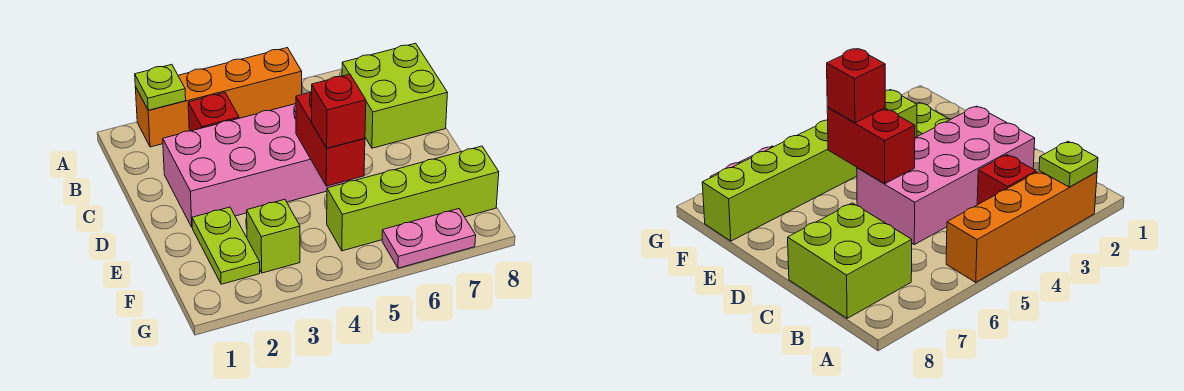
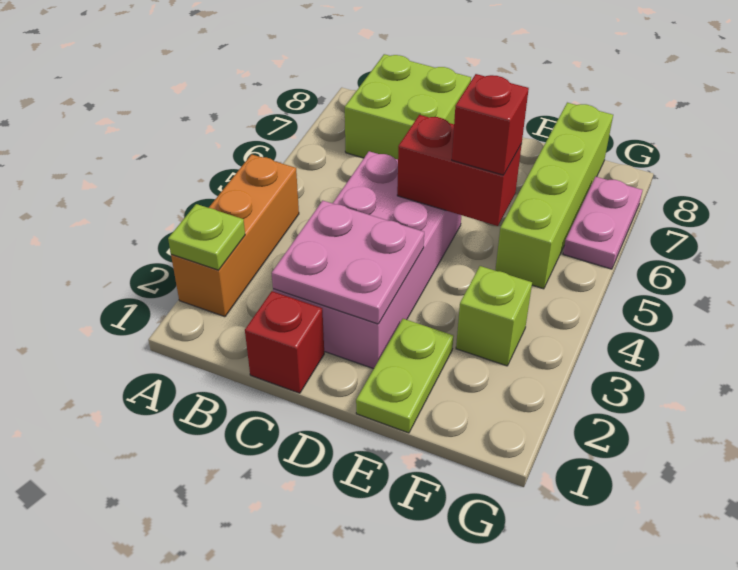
orange brick A2:A5 level 1 -> orange brick A2:A4 level 1
red brick B3 level 1 -> red brick C1 level 1
none -> pink plate C2:D3 level 2
lime plate E2:F2 level 1 -> lime plate E1:E2 level 1

